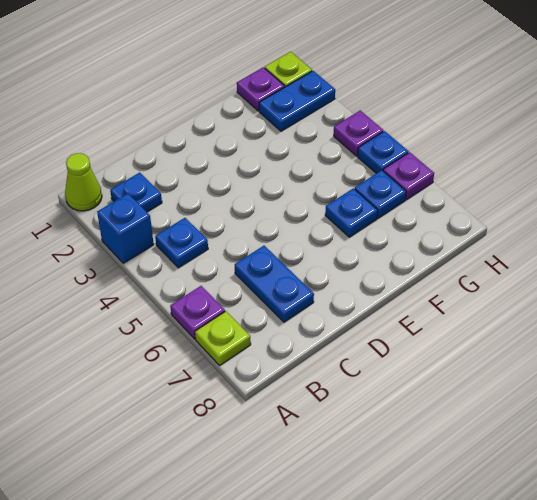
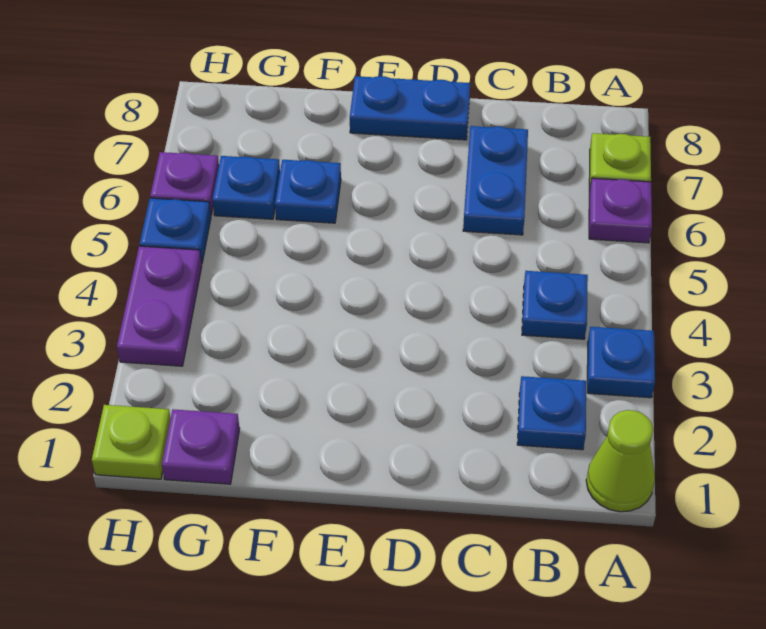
blue brick A3 level 1 -> blue plate A3 level 1
blue plate G2:H2 level 1 -> blue plate D8:E8 level 1
purple plate H4 level 1 -> purple plate H3:H4 level 1

